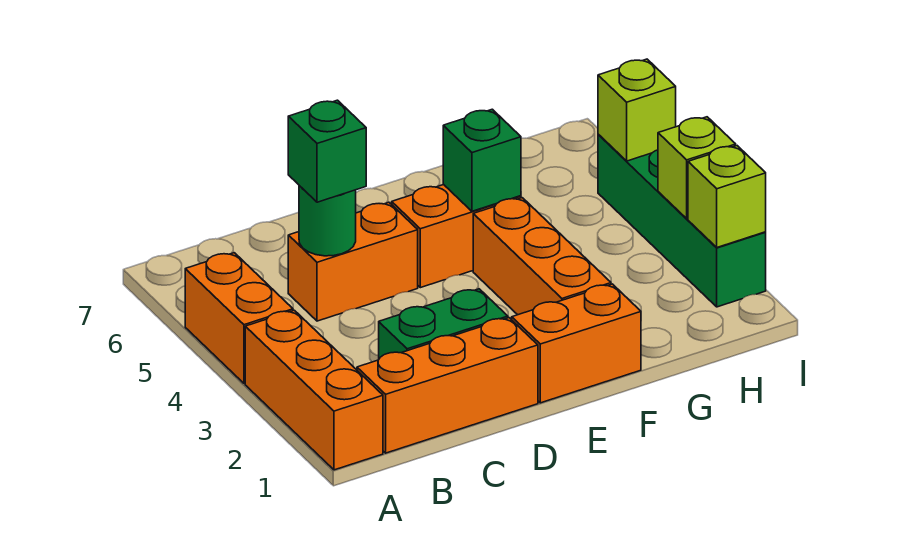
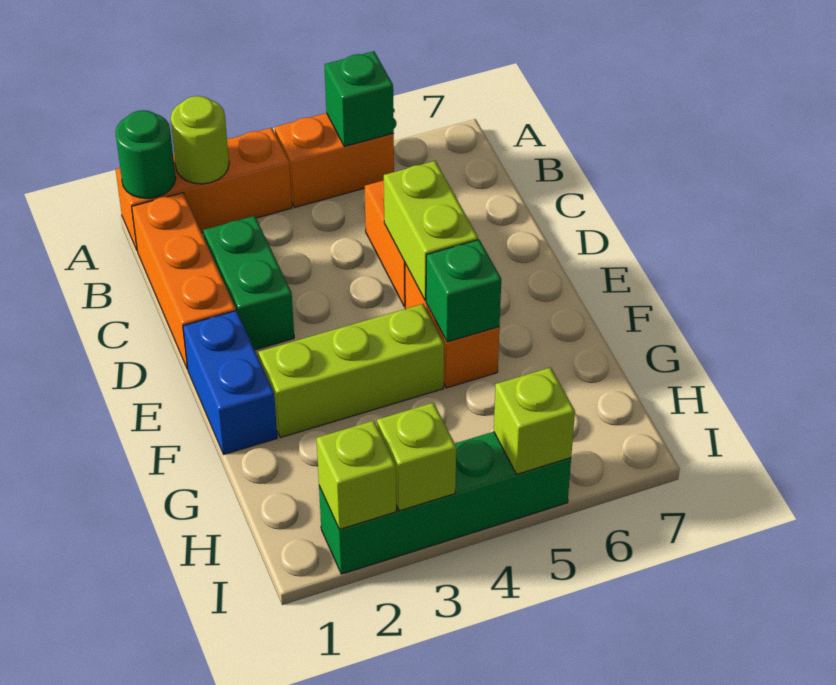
none -> lime round brick A2 level 2
green round brick C5 level 2 -> green round brick A1 level 2
green brick C5 level 3 -> green brick A5 level 2
none -> lime brick D5:E5 level 2
orange brick E1:F1 level 1 -> blue brick E1:F1 level 1
orange brick F2:F4 level 1 -> lime brick F2:F4 level 1

